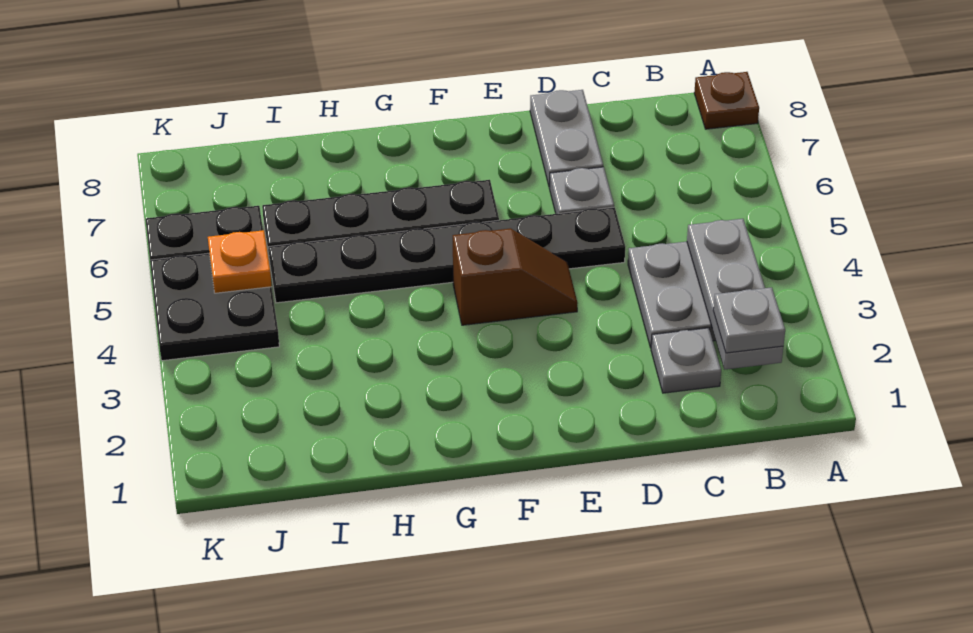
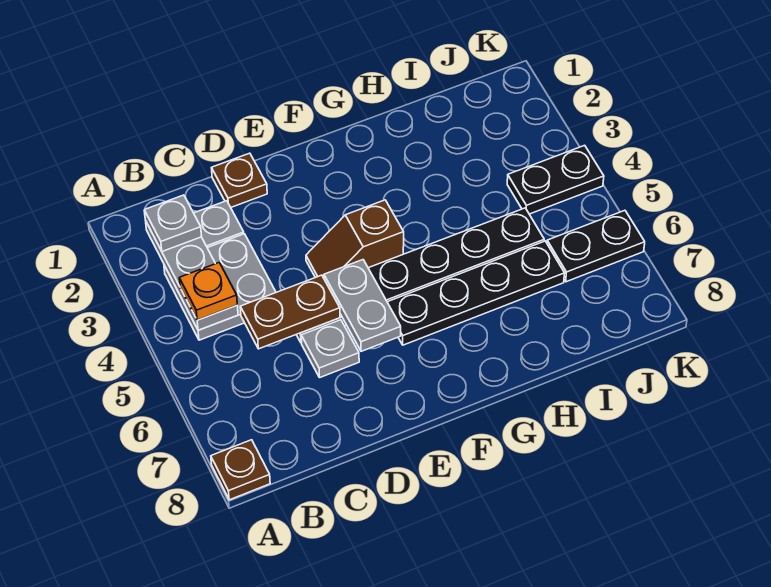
none -> brown plate C5:D5 level 2
none -> brown plate D1 level 1
grey plate D7:D8 level 1 -> grey plate E5:E6 level 2
black plate J4:K5 level 1 -> black plate J4:K4 level 1
orange plate J5 level 2 -> orange plate B4 level 3

